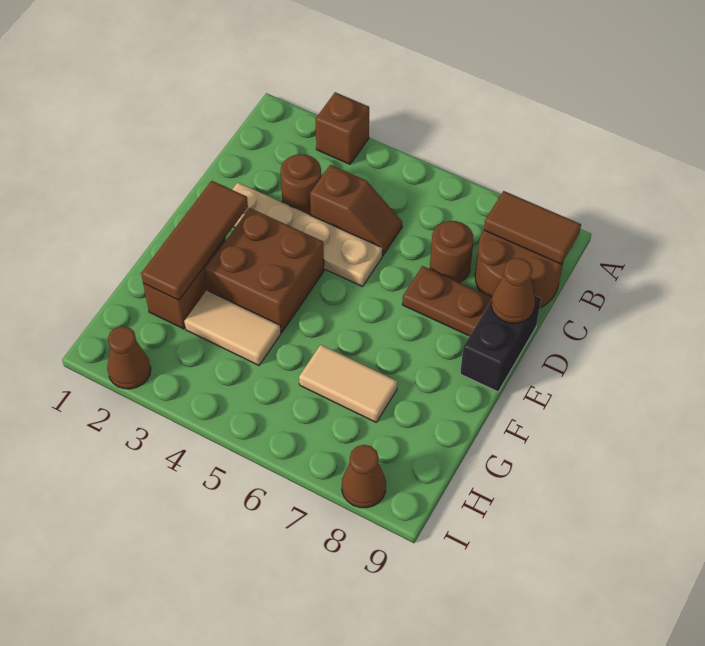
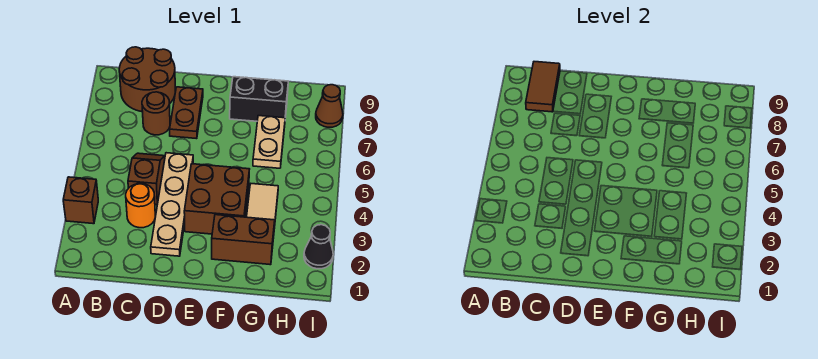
brown round brick C3 level 1 -> orange round brick C3 level 1
black brick D9:E9 level 1 -> black brick F8:G8 level 1
brown cone D9 level 2 -> none
brown tile E2:G2 level 2 -> none
tan tile G6:G7 level 1 -> tan plate G6:G7 level 1
brown cone I2 level 1 -> black cone I2 level 1

